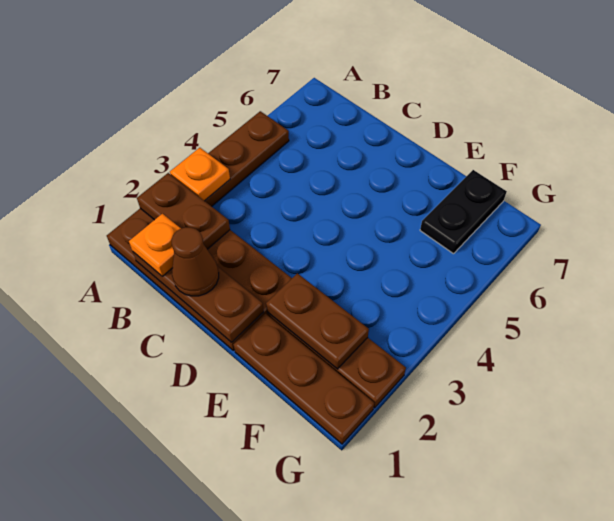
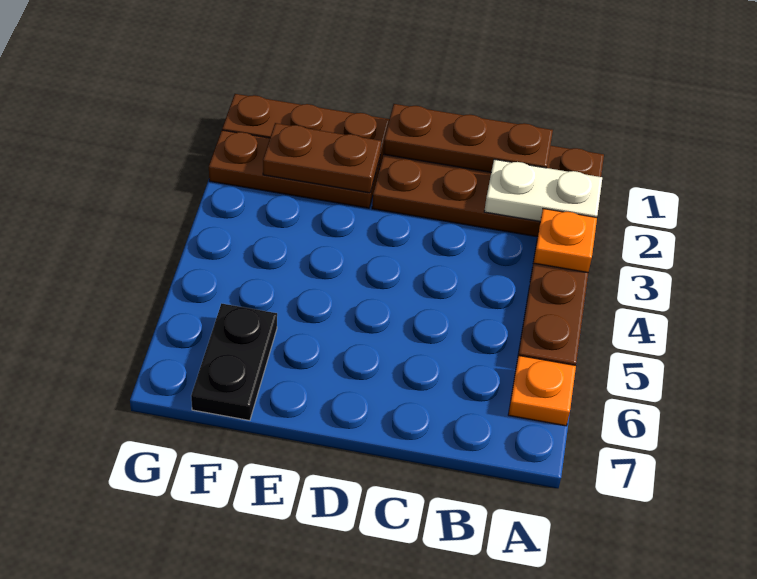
brown plate A2:B2 level 2 -> white plate A2:B2 level 2
orange plate B1 level 3 -> orange plate A6 level 1
brown cone C1 level 3 -> none

